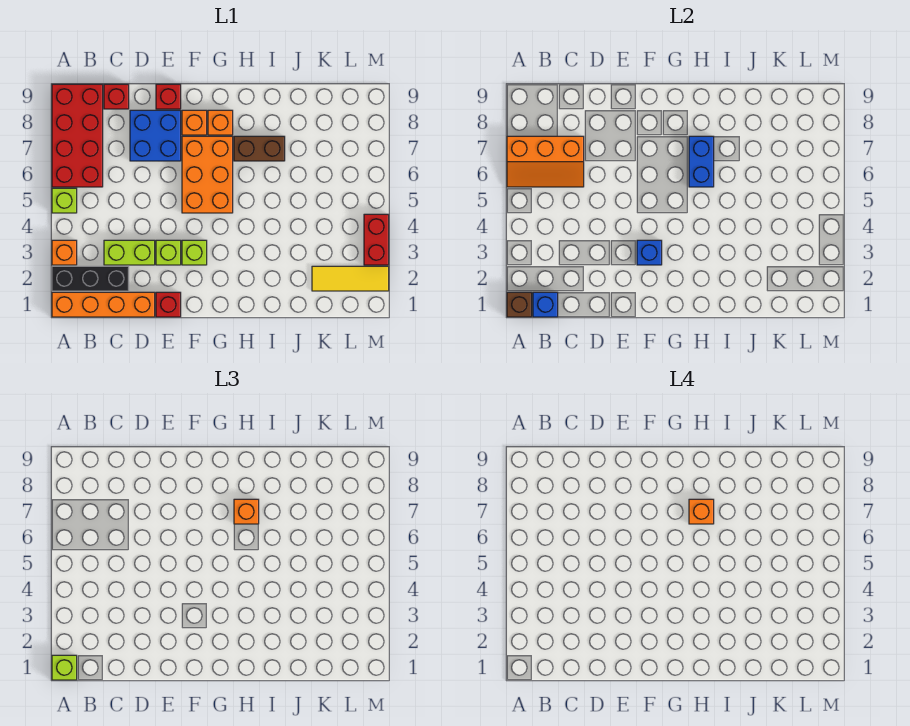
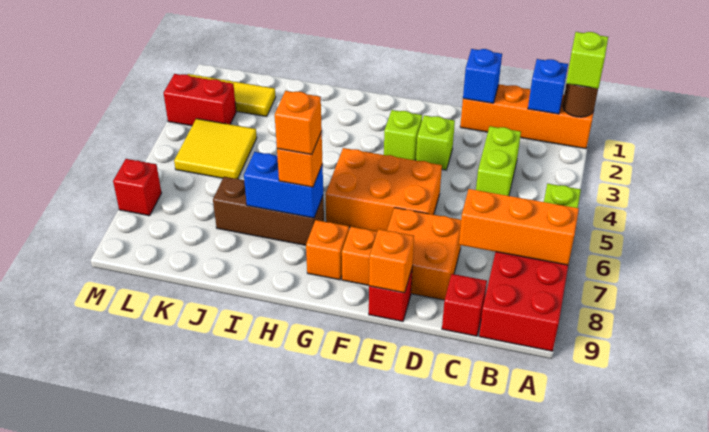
brown brick A1 level 2 -> brown round brick A1 level 2
black brick A2:C2 level 1 -> none
orange brick A3 level 1 -> orange brick E9 level 2
lime brick C3:D3 level 1 -> lime brick C3:C4 level 1
blue brick D7:E8 level 1 -> orange brick D7:E8 level 1
red brick E1 level 1 -> red brick M7 level 1
blue brick F3 level 2 -> blue brick D1 level 2
orange brick F5:G7 level 1 -> orange brick E5:G6 level 1
blue brick H6:H7 level 2 -> blue brick H7:I7 level 2
brown brick H7:I7 level 1 -> brown brick H7:J7 level 1
none -> yellow tile K4:L5 level 1
red brick M3:M4 level 1 -> red brick L3:M3 level 1

